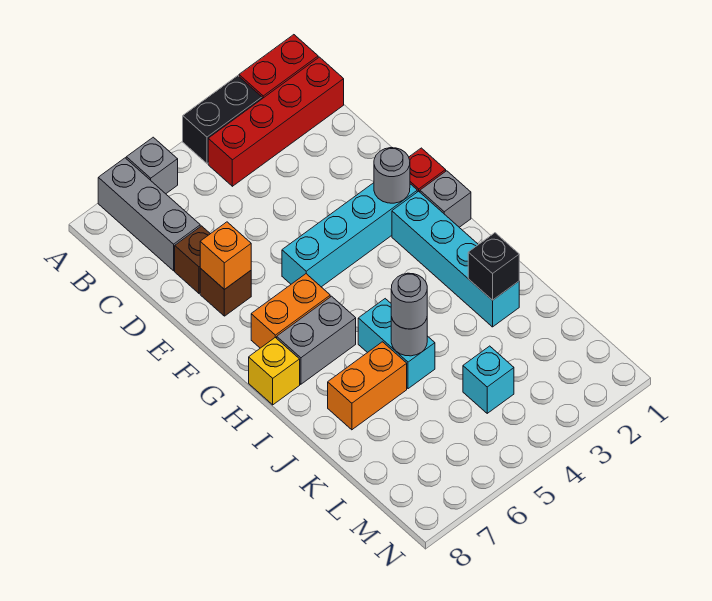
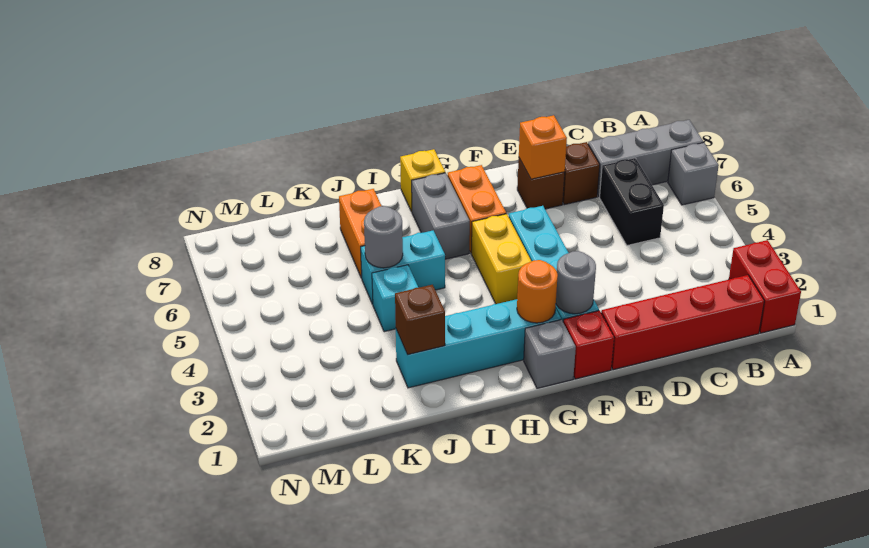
black brick A3:A4 level 1 -> black brick C5:C6 level 1
red brick B1:B4 level 1 -> red brick B1:E1 level 1
none -> orange round brick G2 level 2
none -> yellow brick G4:G5 level 1
black brick J2 level 2 -> brown brick J2 level 2
grey round brick J5 level 3 -> none
cyan brick L4 level 1 -> cyan brick J4 level 1

